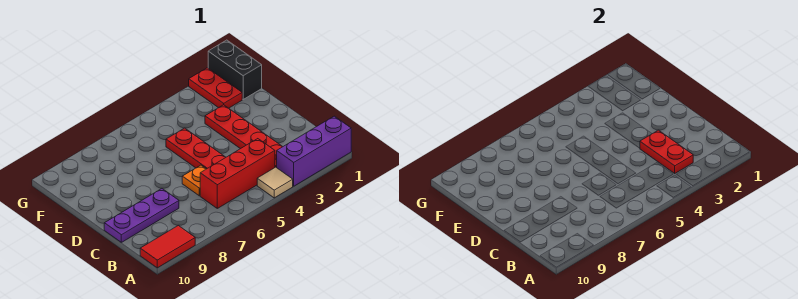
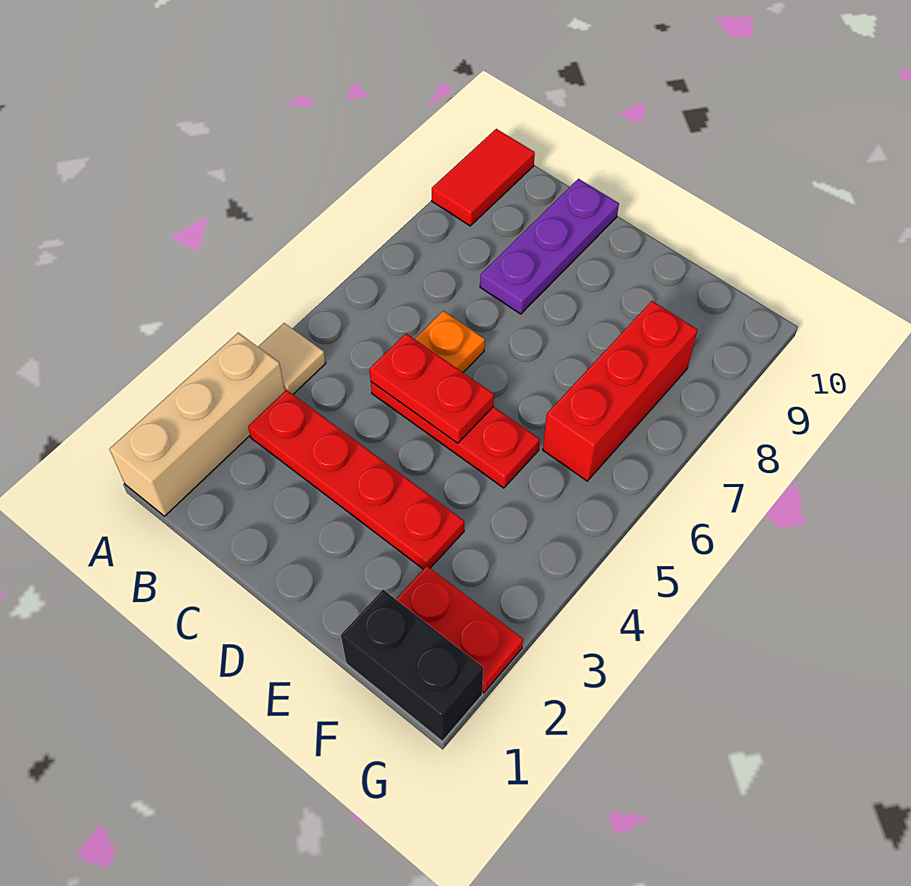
purple brick A1:A3 level 1 -> tan brick A1:A3 level 1
red plate B3:C3 level 2 -> red plate C5:D5 level 2
red brick B4:B6 level 1 -> red brick F6:F8 level 1

